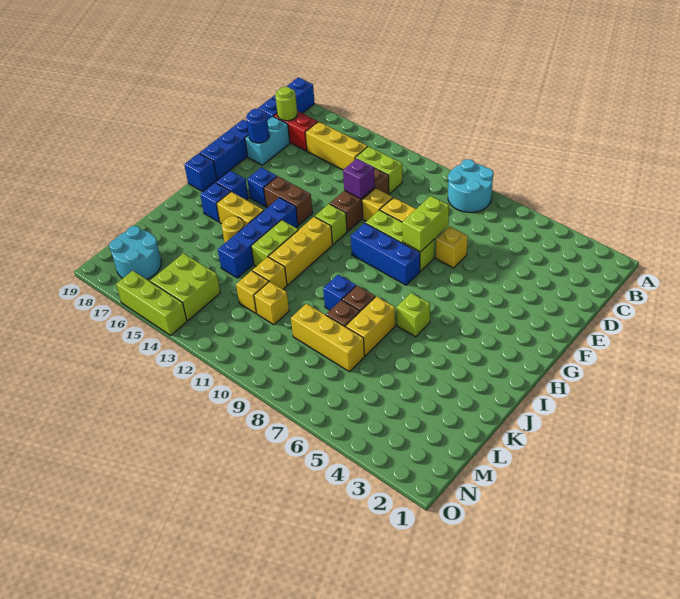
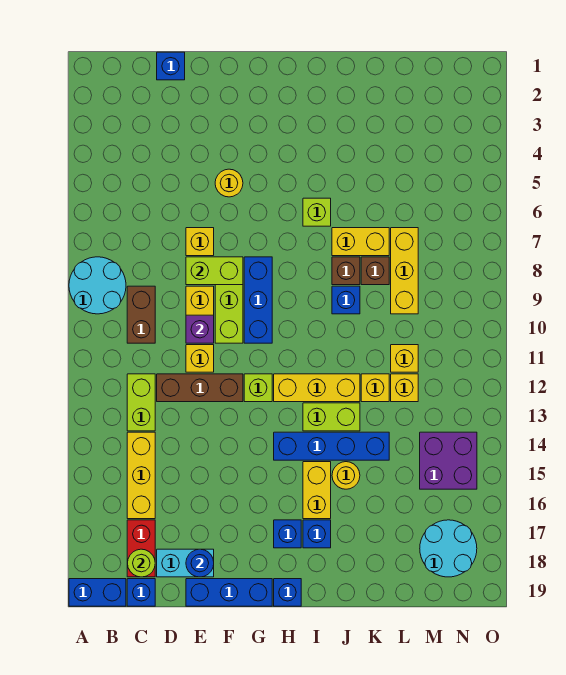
purple brick E12 level 2 -> purple brick E10 level 2
none -> yellow round brick F5 level 1
brown brick G14:G15 level 1 -> brown brick C9:C10 level 1
blue brick G16 level 1 -> blue brick D1 level 1
lime brick M14:N15 level 1 -> purple brick M14:N15 level 1
lime brick O14:O16 level 1 -> none

